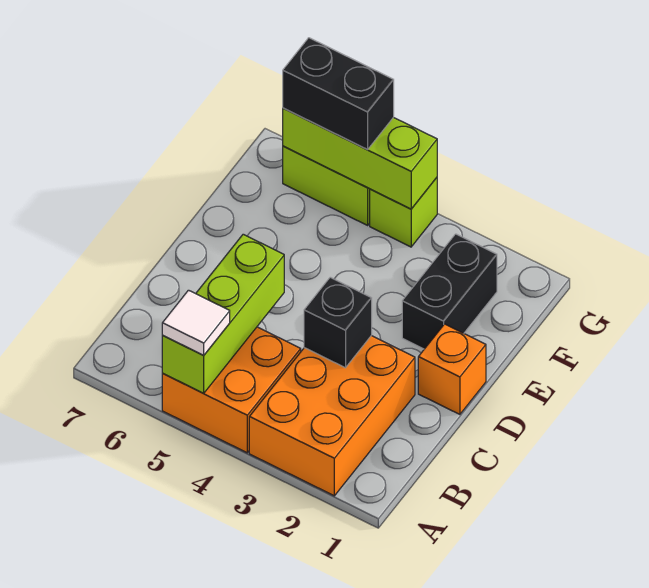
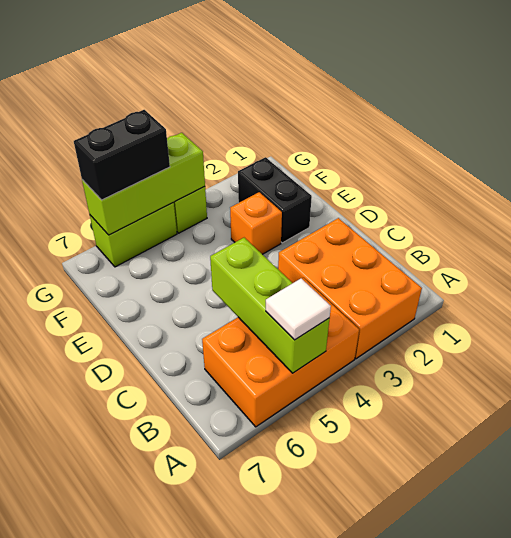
orange brick A4:B5 level 1 -> orange brick A4:B6 level 1
black brick C3 level 2 -> none
orange brick D1 level 1 -> orange brick E3 level 1

